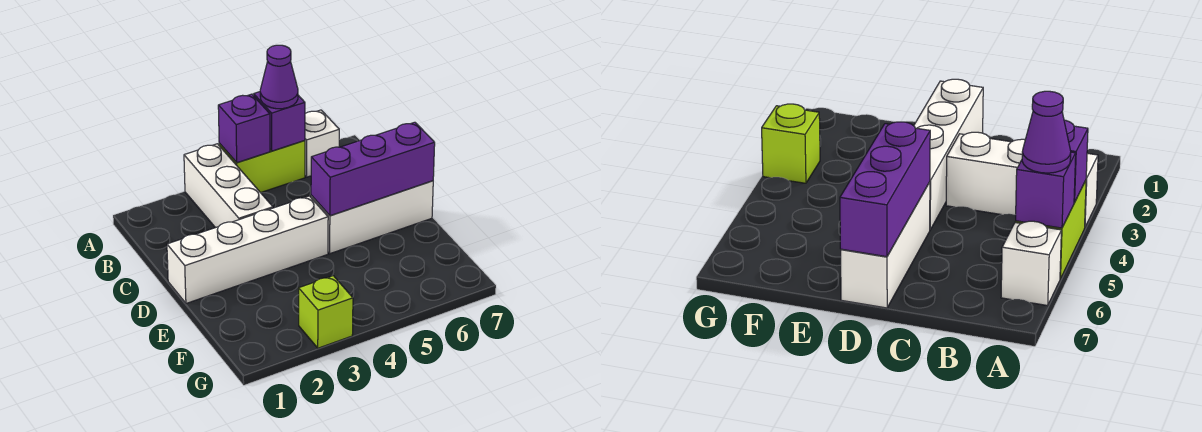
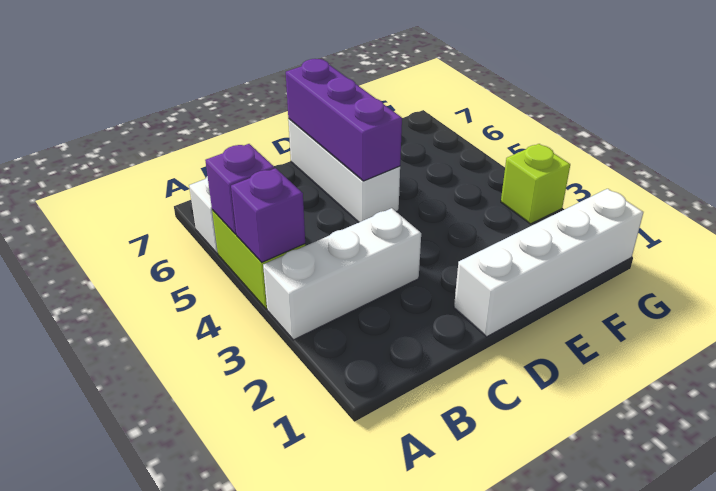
purple cone A5 level 3 -> none
white brick D1:D4 level 1 -> white brick D1:G1 level 1

